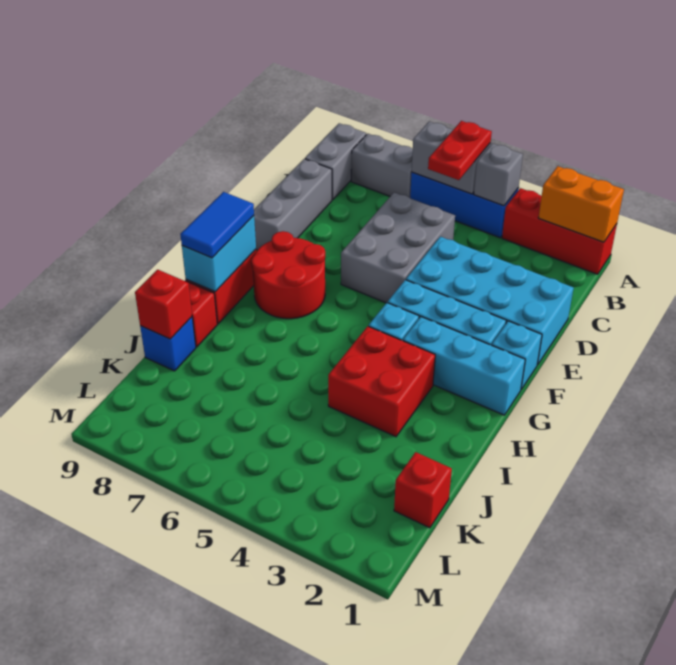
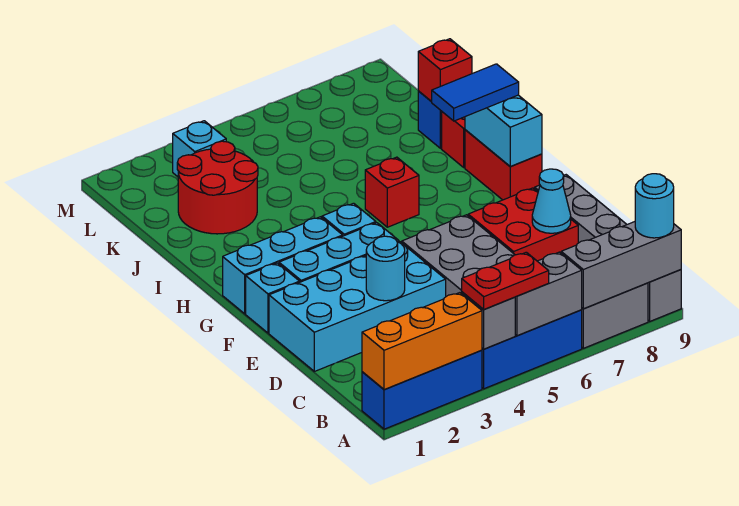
red brick A1:A3 level 1 -> blue brick A1:A3 level 1
orange brick A1:A2 level 2 -> orange brick A1:A3 level 2
red plate A5:B5 level 3 -> red plate A4:A5 level 3
none -> grey brick A7:A9 level 2
none -> cyan round brick A9 level 3
none -> cyan round brick D3 level 2
none -> cyan cone D8 level 2
red round brick F7:G8 level 1 -> red round brick J2:K3 level 1
blue tile G9:H9 level 3 -> blue tile H8:H9 level 3
red brick H3:I4 level 1 -> red brick D7:E8 level 1
red brick K1 level 1 -> red brick H6 level 1
none -> cyan brick L3 level 1

